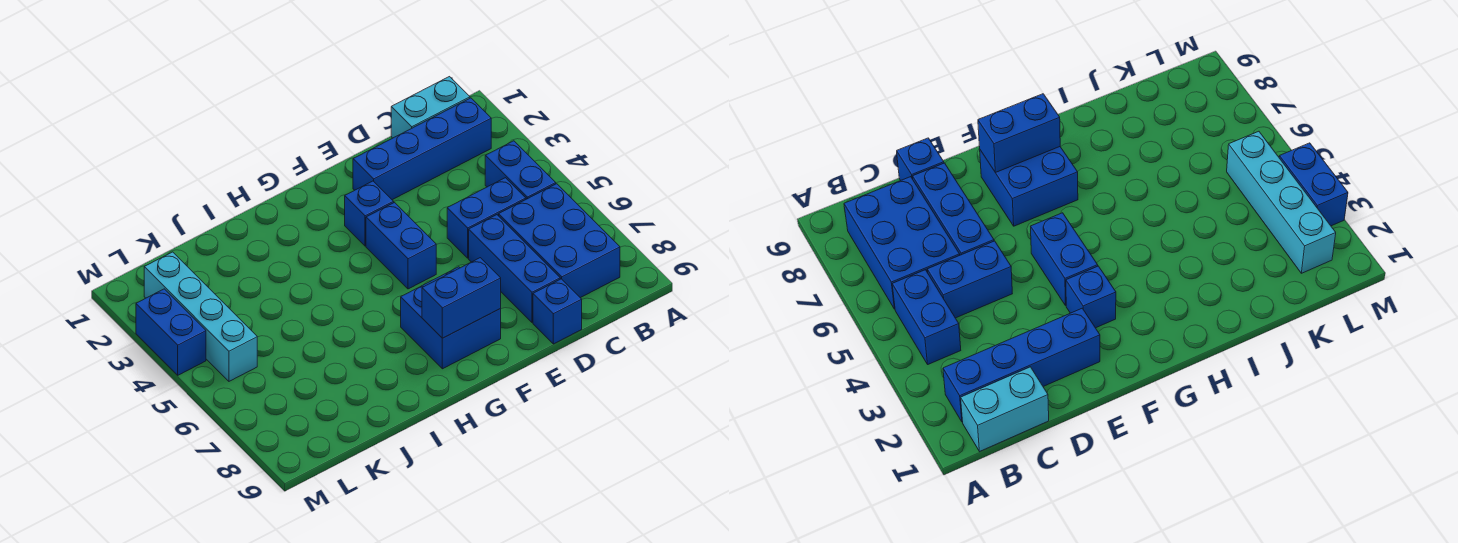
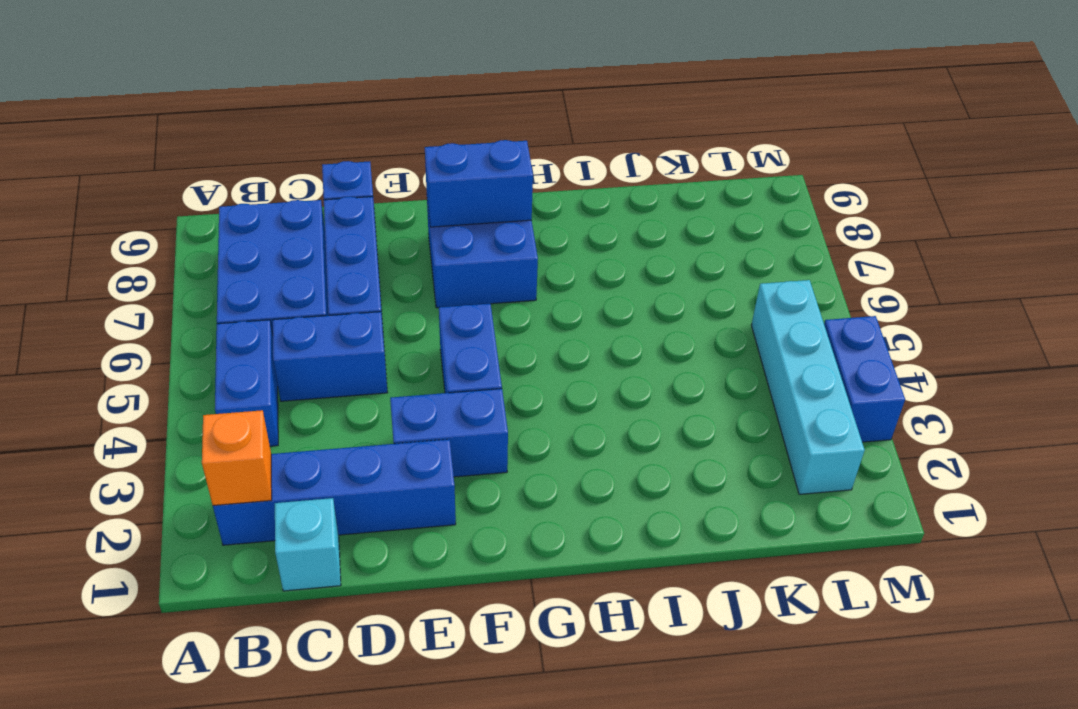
cyan brick B1:C1 level 1 -> cyan brick C1 level 1
none -> orange brick B2 level 2
blue brick F3 level 1 -> blue brick E3:F3 level 1

